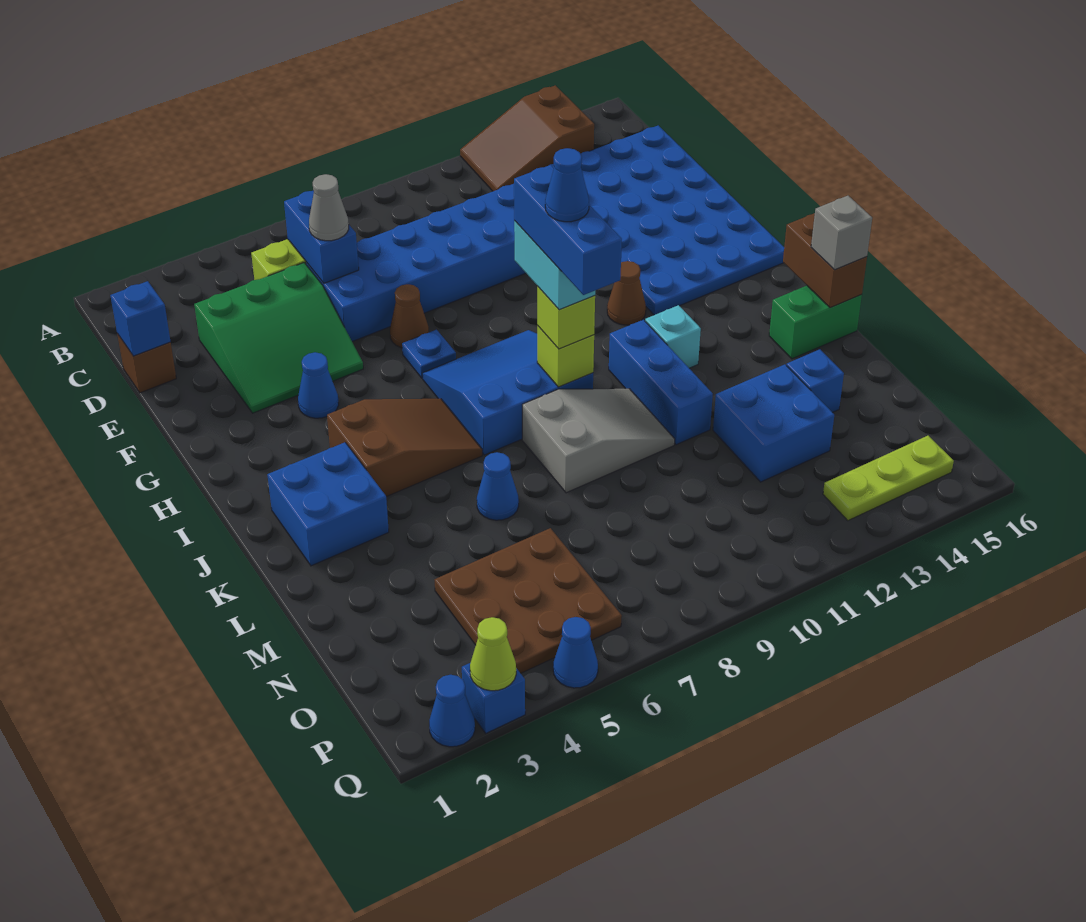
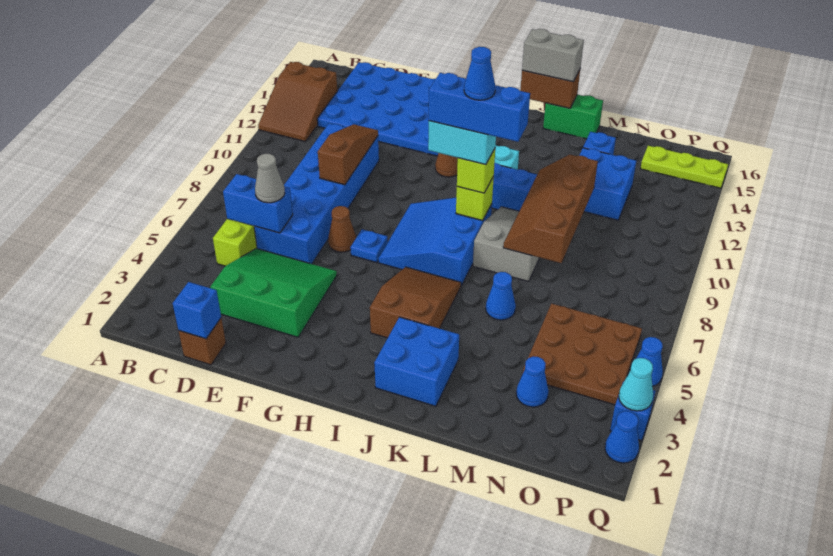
green slope D3:F5 level 1 top D -> green slope D3:F5 level 1 top 3
none -> brown slope E9:E11 level 2 top 9
blue cone G4 level 1 -> blue cone N3 level 1
green brick K15:K16 level 1 -> green brick K16:L16 level 1
grey brick K16 level 3 -> grey brick J16:K16 level 3
none -> brown slope L8:M11 level 2 top M
lime plate P13:P15 level 1 -> lime plate O15:Q15 level 1
lime cone Q3 level 2 -> cyan cone Q3 level 2

